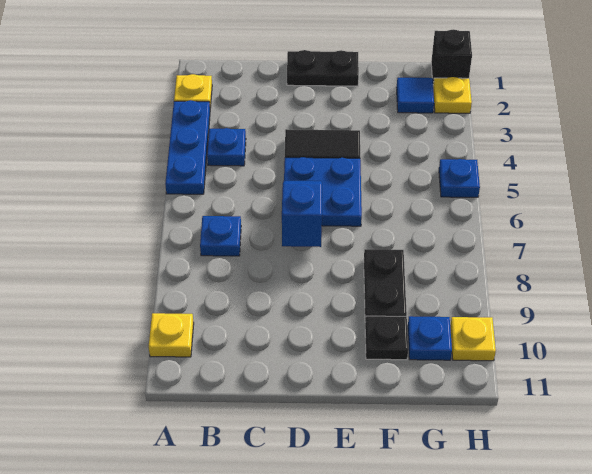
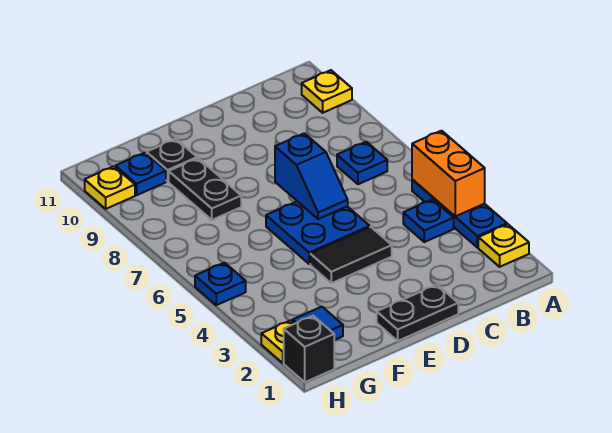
none -> orange brick A4:A5 level 2

